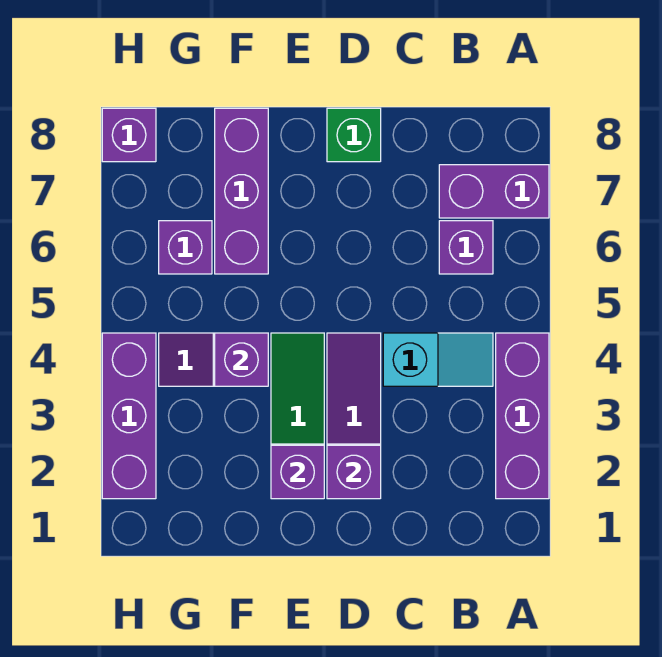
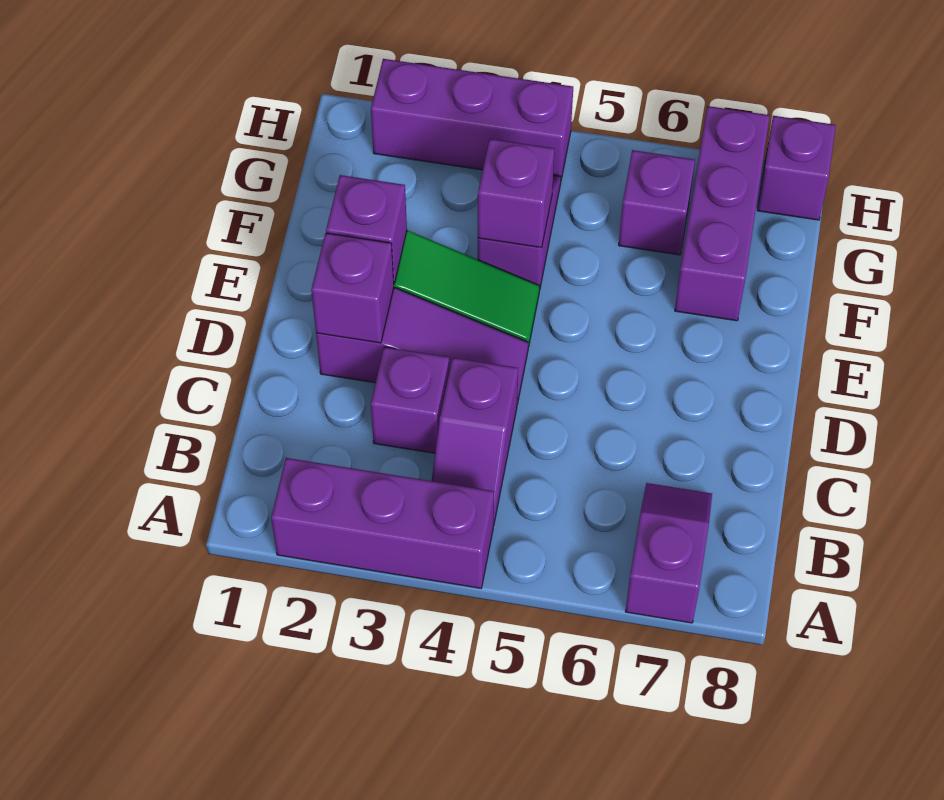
purple brick A7:B7 level 1 -> purple slope A7:B7 level 1 top A
cyan slope B4:C4 level 1 top C -> purple slope B4:C4 level 1 top C
purple brick B6 level 1 -> purple brick C3 level 1
green brick D8 level 1 -> none
purple brick F6:F8 level 1 -> purple brick F7:H7 level 1

